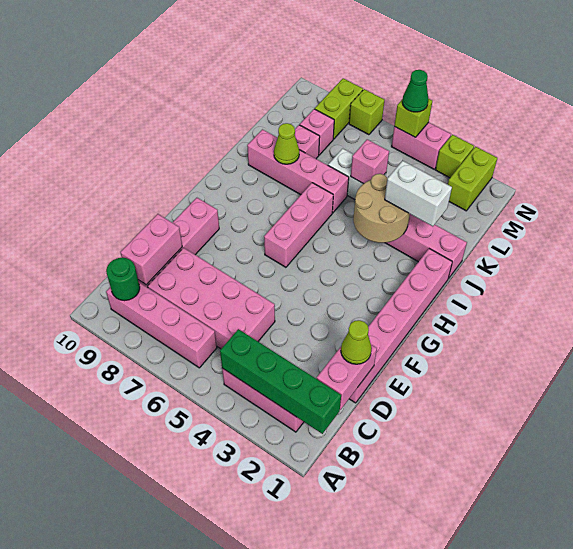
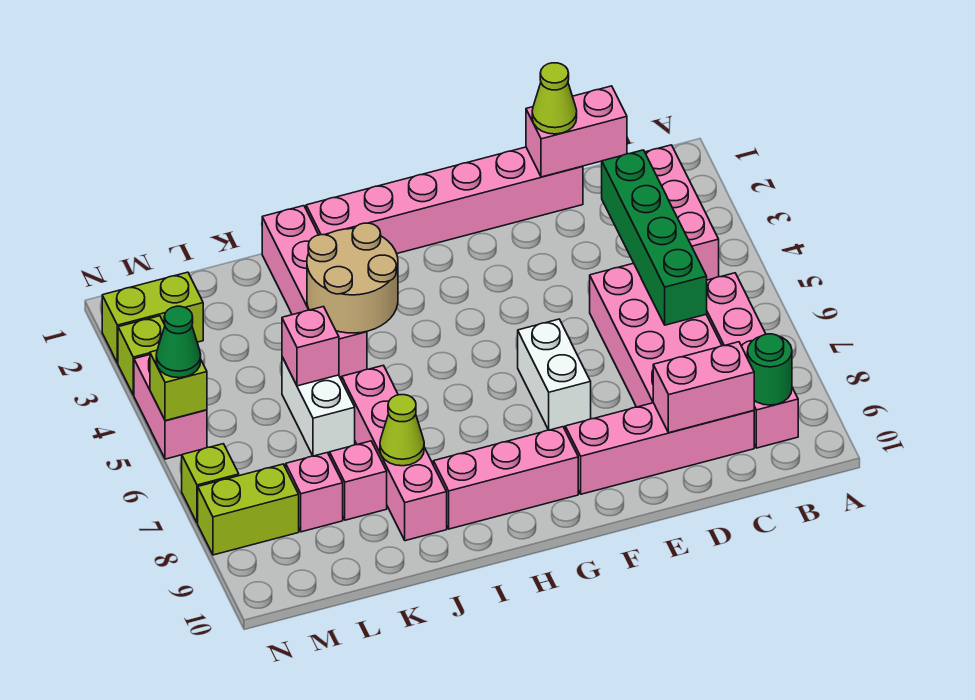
green brick B1:B4 level 2 -> green brick C3:C6 level 2
pink brick G6:I6 level 1 -> pink brick G9:I9 level 1
white brick J2:J3 level 3 -> white brick F6:F7 level 1

